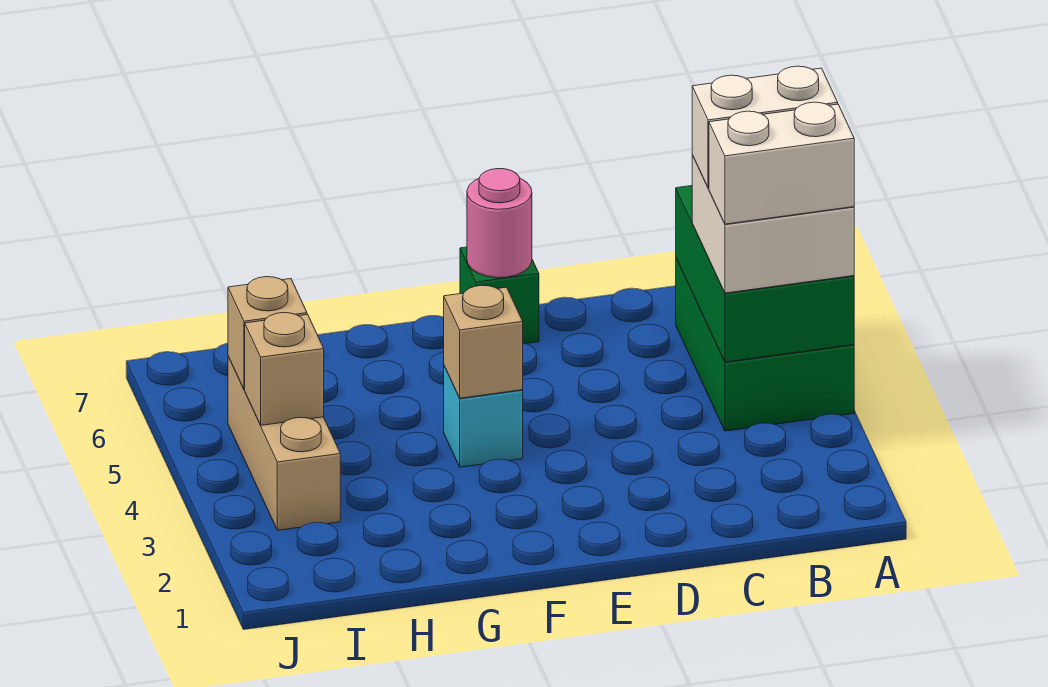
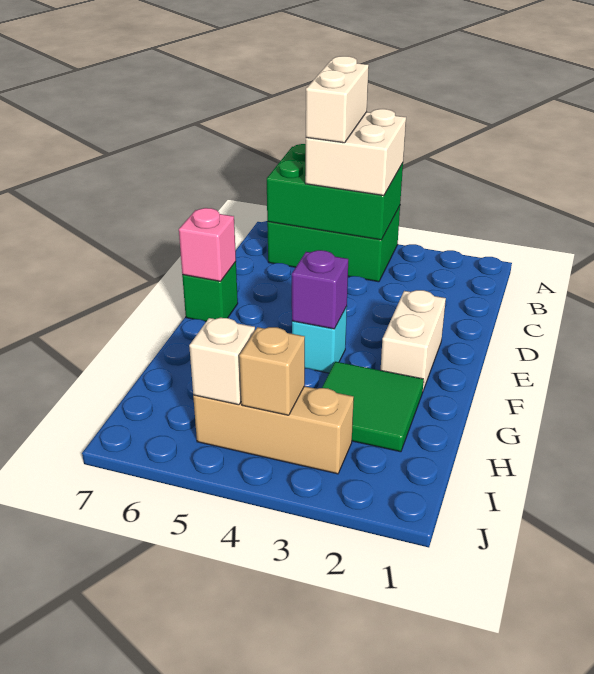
white brick A4:B4 level 4 -> white brick E2:F2 level 1
pink round brick E7 level 2 -> pink brick E7 level 2
tan brick F4 level 2 -> purple brick F4 level 2
none -> green tile G2:H3 level 1
tan brick I5 level 2 -> white brick I5 level 2

